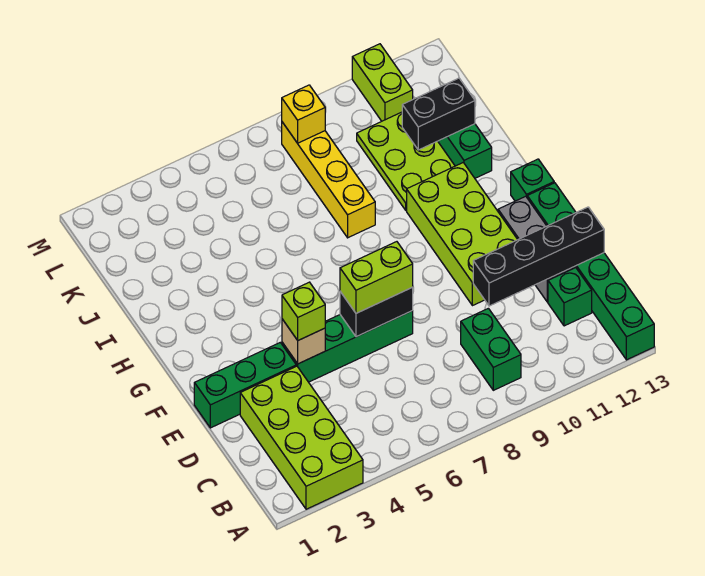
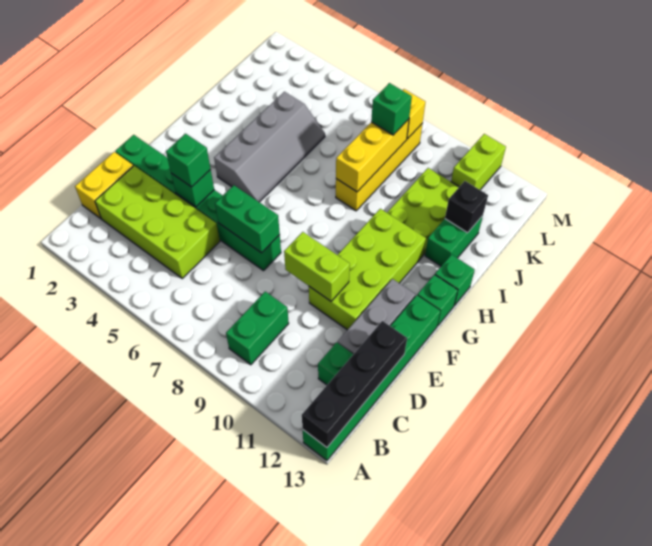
lime brick A2:D3 level 1 -> lime brick C2:D5 level 1
none -> yellow brick C1:D1 level 1
black brick D10:D13 level 2 -> black brick A13:D13 level 2
tan brick E4 level 2 -> green brick E4 level 2
lime brick E4 level 3 -> green brick E4 level 3
black brick E6:E7 level 2 -> green brick E6:E7 level 2
lime brick E6:E7 level 3 -> lime brick E9:E10 level 2
none -> grey slope G4:J5 level 1 top 4
none -> green brick H13 level 1
none -> yellow brick I8:K8 level 2
black brick J11:J12 level 2 -> black brick J12 level 2
none -> green brick K8 level 3

